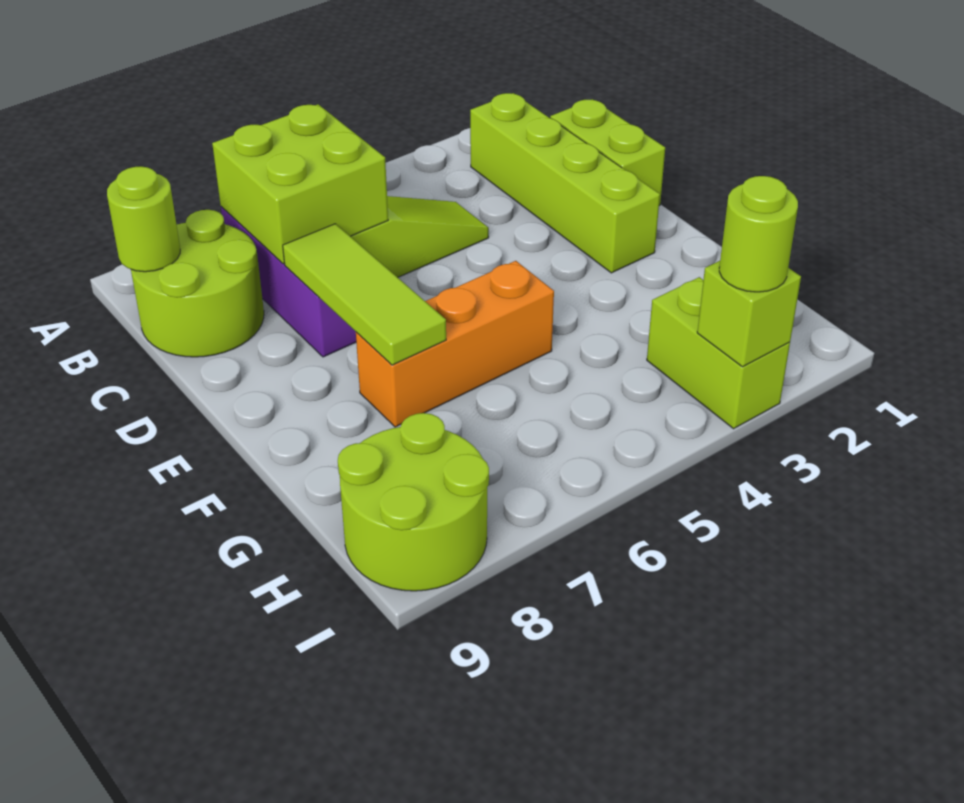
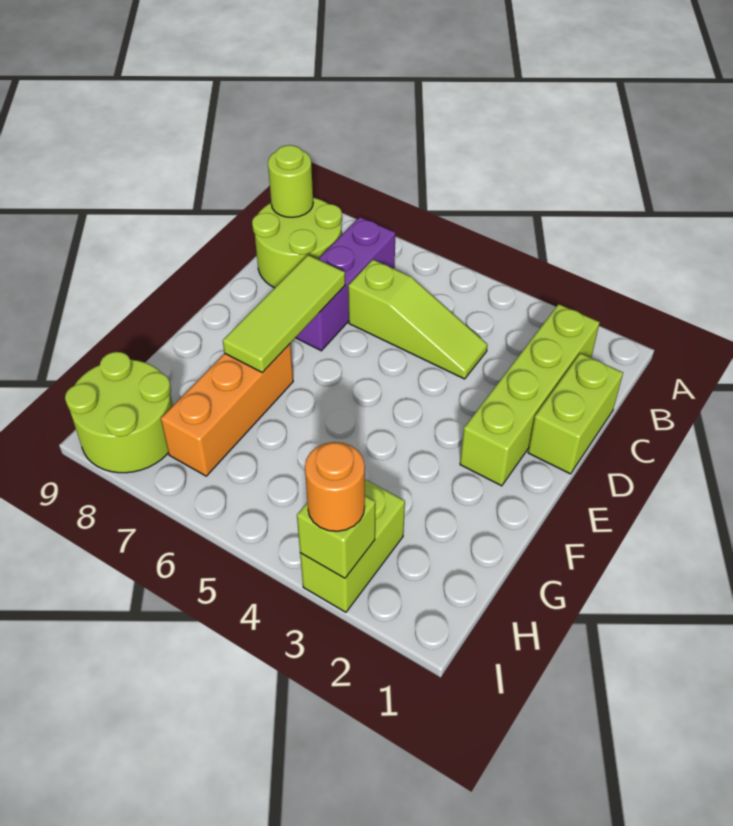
lime brick B6:C7 level 2 -> none
orange brick F5:F7 level 1 -> orange brick F7:H7 level 1
lime round brick I3 level 3 -> orange round brick I3 level 3

